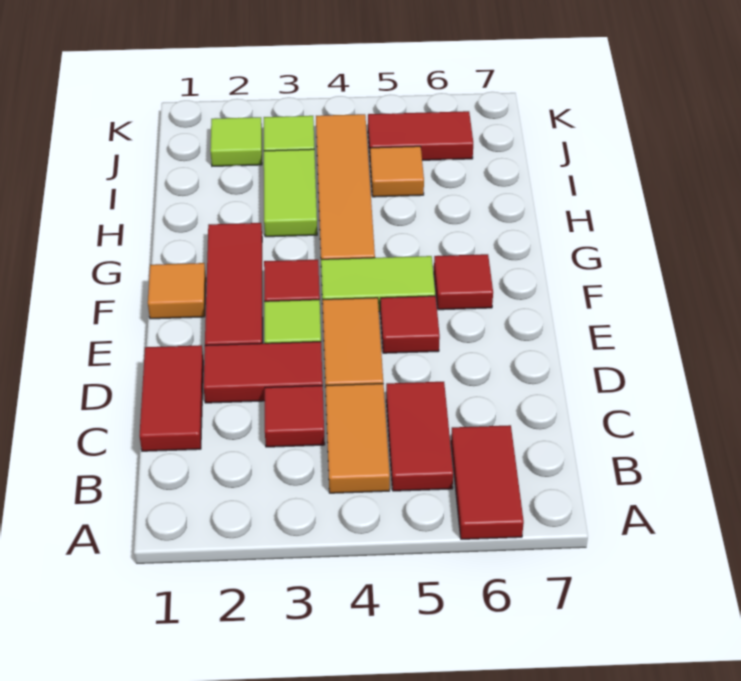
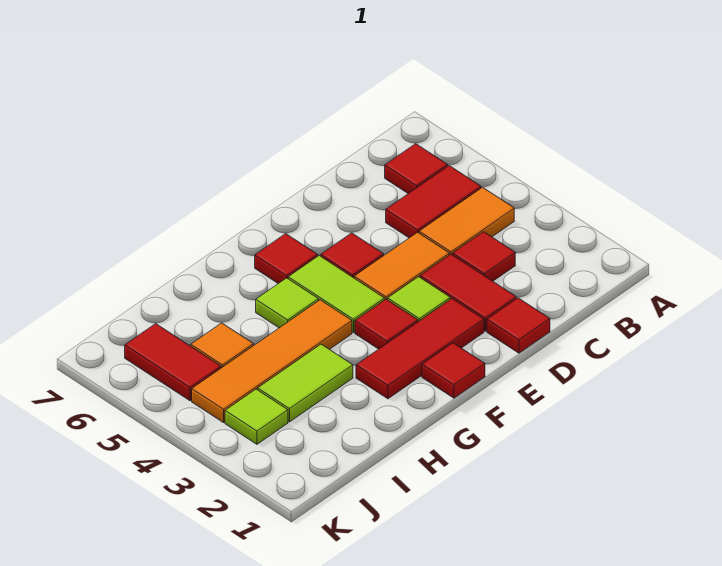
red tile A6:B6 level 1 -> red tile B6 level 1
red tile C1:D1 level 1 -> red tile D1 level 1
orange tile F1 level 1 -> red tile F1 level 1
lime tile J2 level 1 -> lime tile G5 level 1

